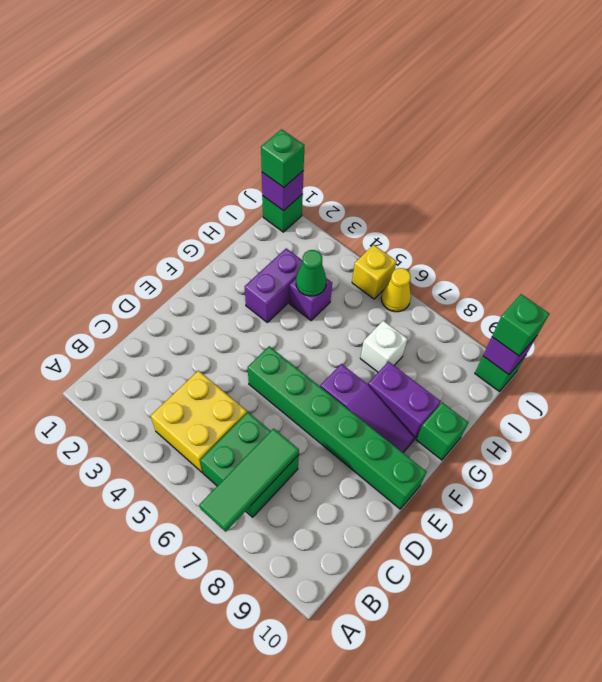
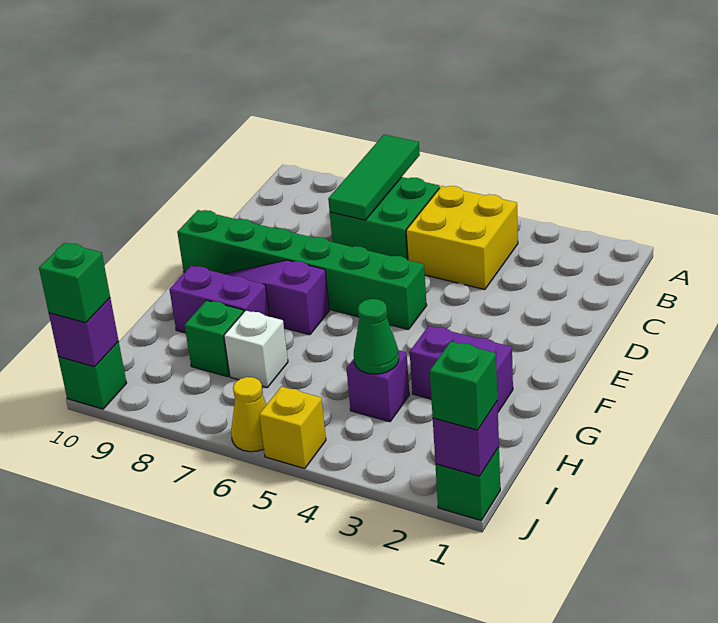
purple brick G3:H3 level 1 -> purple brick G2:G3 level 1
green brick G10 level 1 -> green brick H8 level 1

